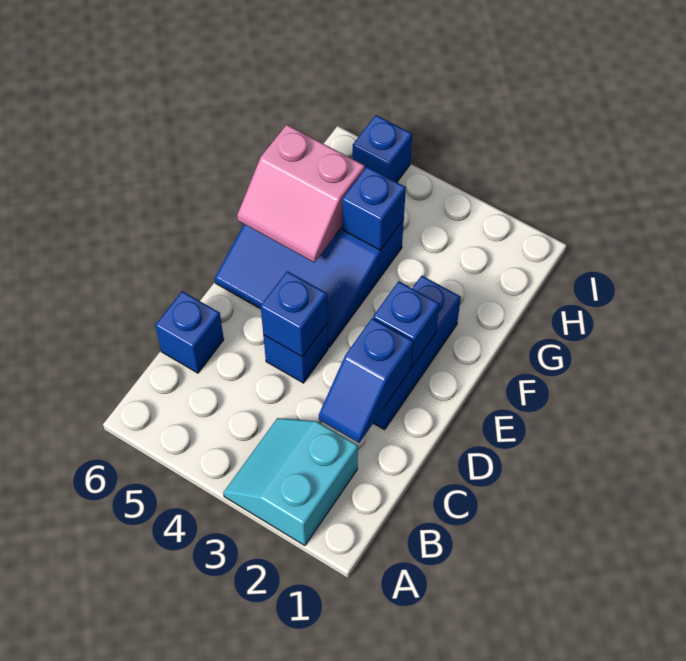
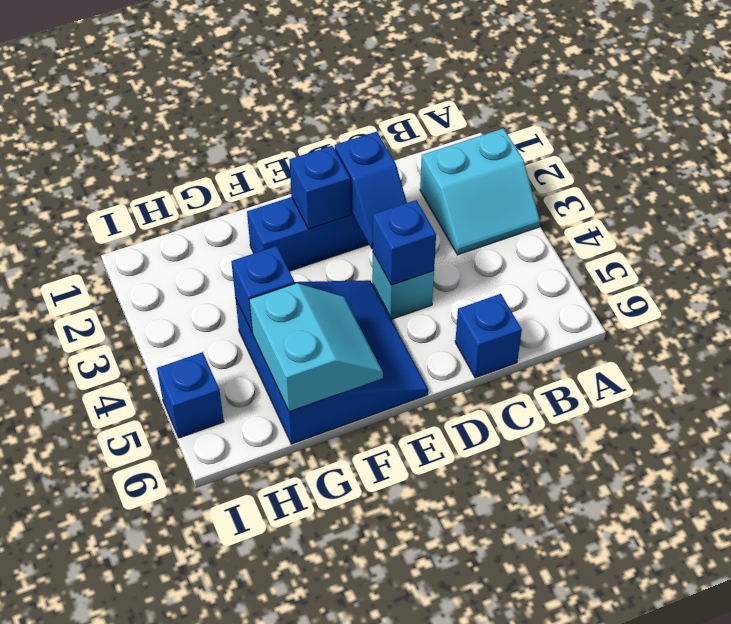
blue slope C2:D2 level 2 top D -> blue slope D2:D3 level 2 top 2
blue brick D4 level 1 -> cyan brick D4 level 1
pink slope F5:G6 level 2 top G -> cyan slope F5:G6 level 2 top G

